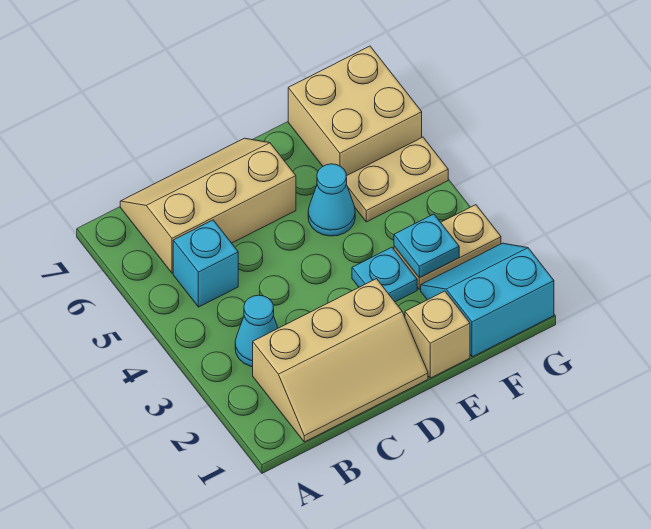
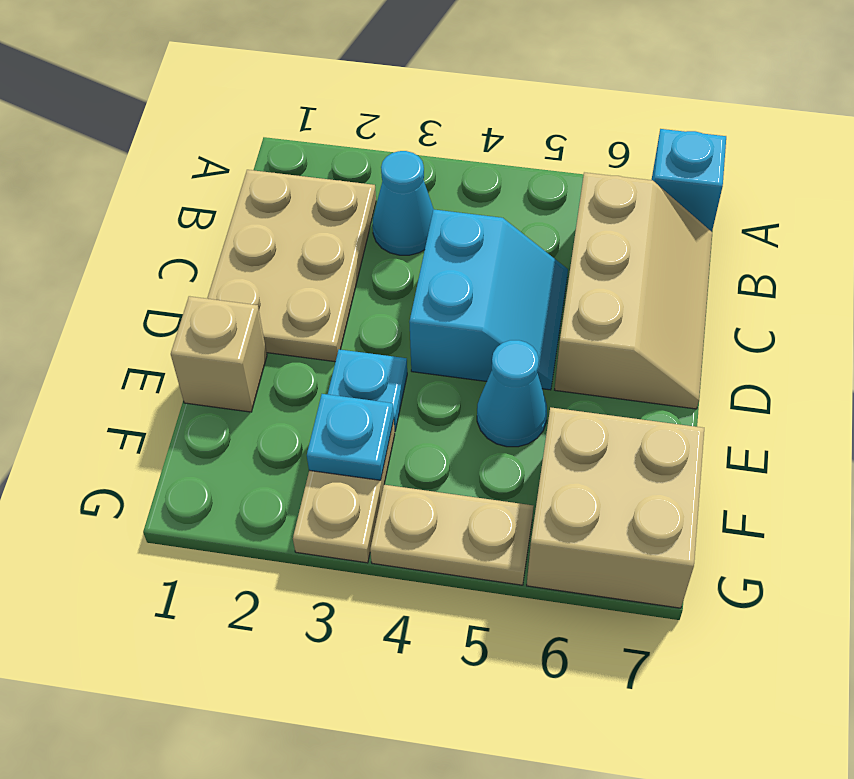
tan slope B1:D2 level 1 top 2 -> tan plate B1:D2 level 1
cyan brick B5 level 1 -> cyan brick A7 level 1
cyan slope F1:G2 level 1 top 1 -> cyan slope C4:D5 level 1 top 4
tan plate F5:G5 level 1 -> tan plate G4:G5 level 1

